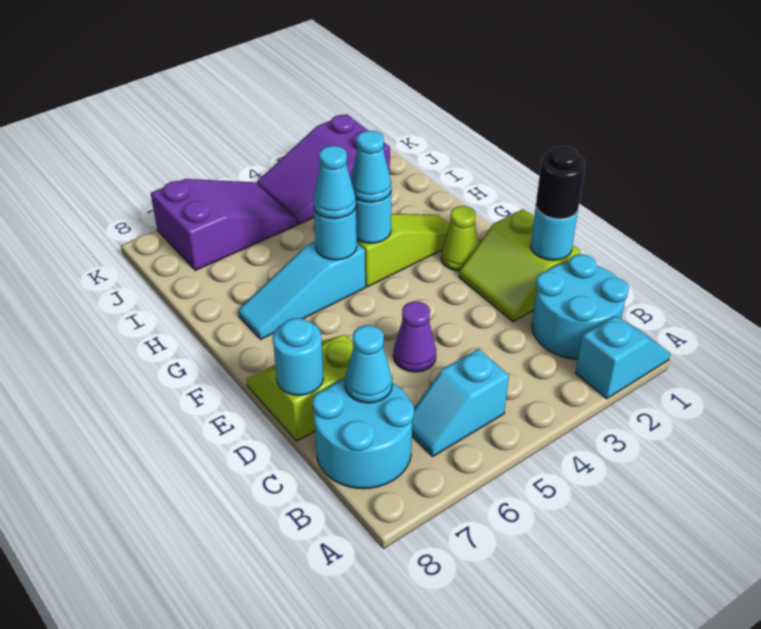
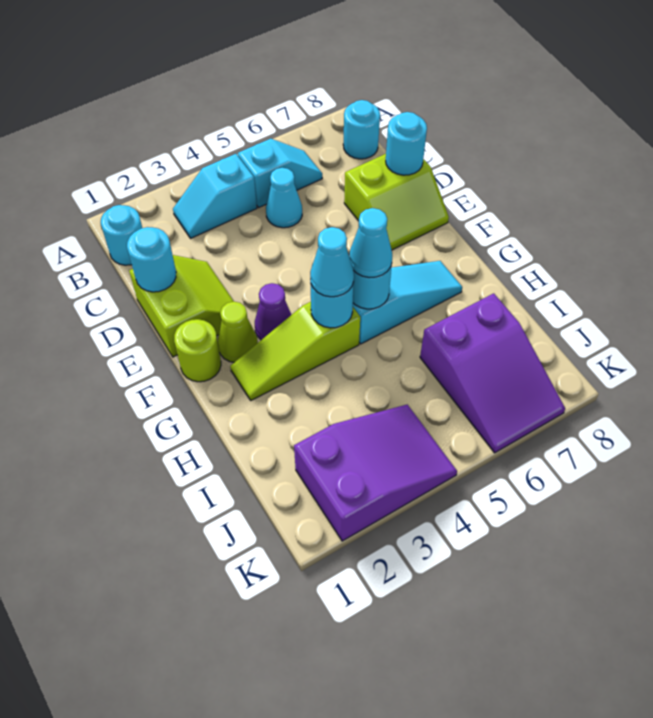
cyan slope A1:A2 level 1 top 2 -> cyan slope B3:B4 level 1 top 4
cyan round brick B1:C2 level 1 -> cyan round brick B1 level 1
cyan round brick B7:C8 level 1 -> cyan round brick B8 level 1
cyan cone C7 level 2 -> cyan cone C5 level 1
black round brick D1 level 3 -> none
purple cone D5 level 1 -> purple cone F3 level 1
none -> lime round brick F1 level 1
purple slope J5:K7 level 1 top 7 -> purple slope I6:K7 level 1 top I

